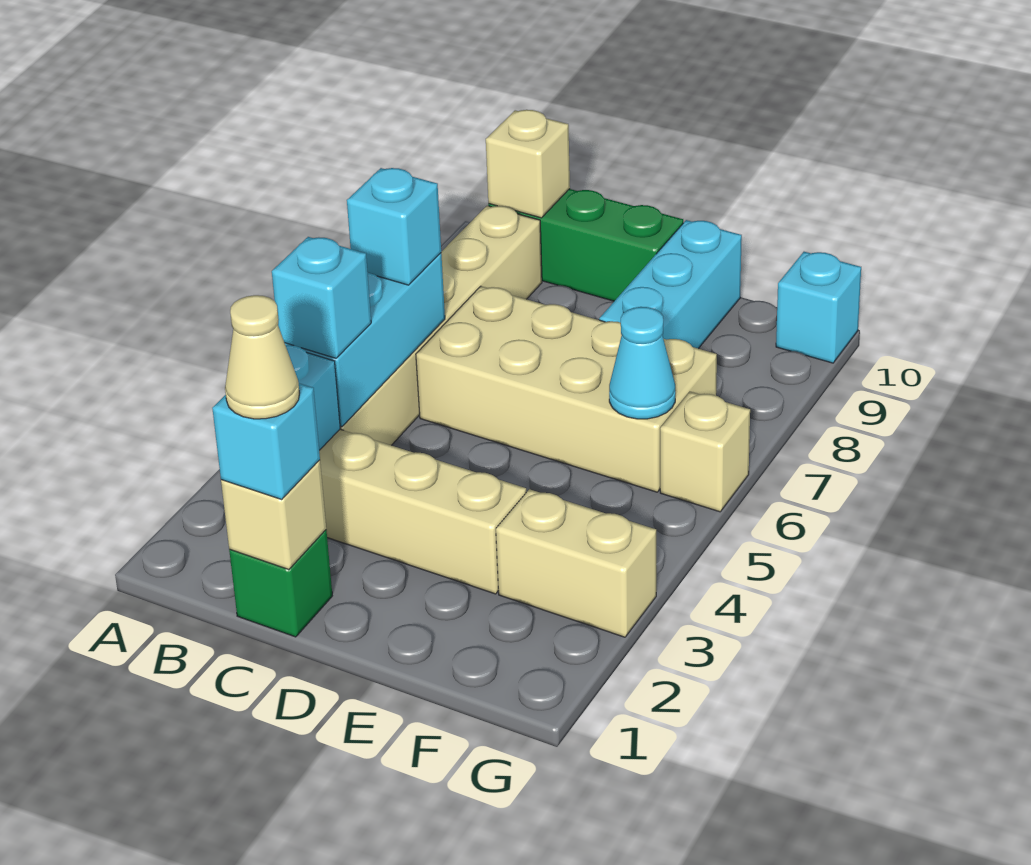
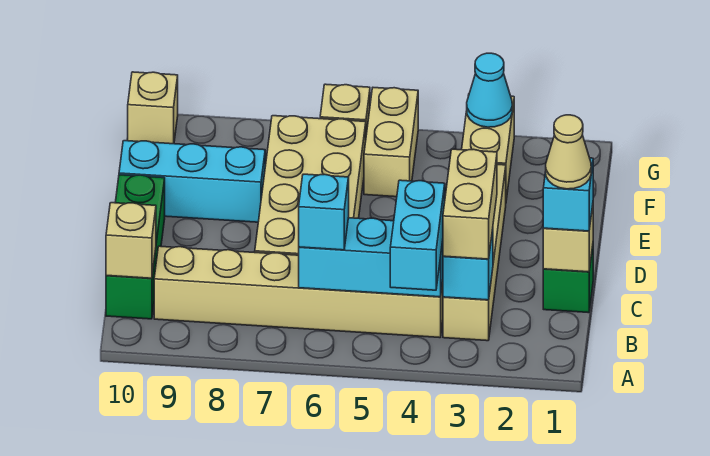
none -> tan brick B3:C3 level 3
cyan brick B4 level 3 -> cyan brick A4:B4 level 3
none -> tan brick F5:G5 level 1
cyan cone F6 level 2 -> cyan cone G3 level 2
cyan brick G10 level 1 -> tan brick G10 level 1

